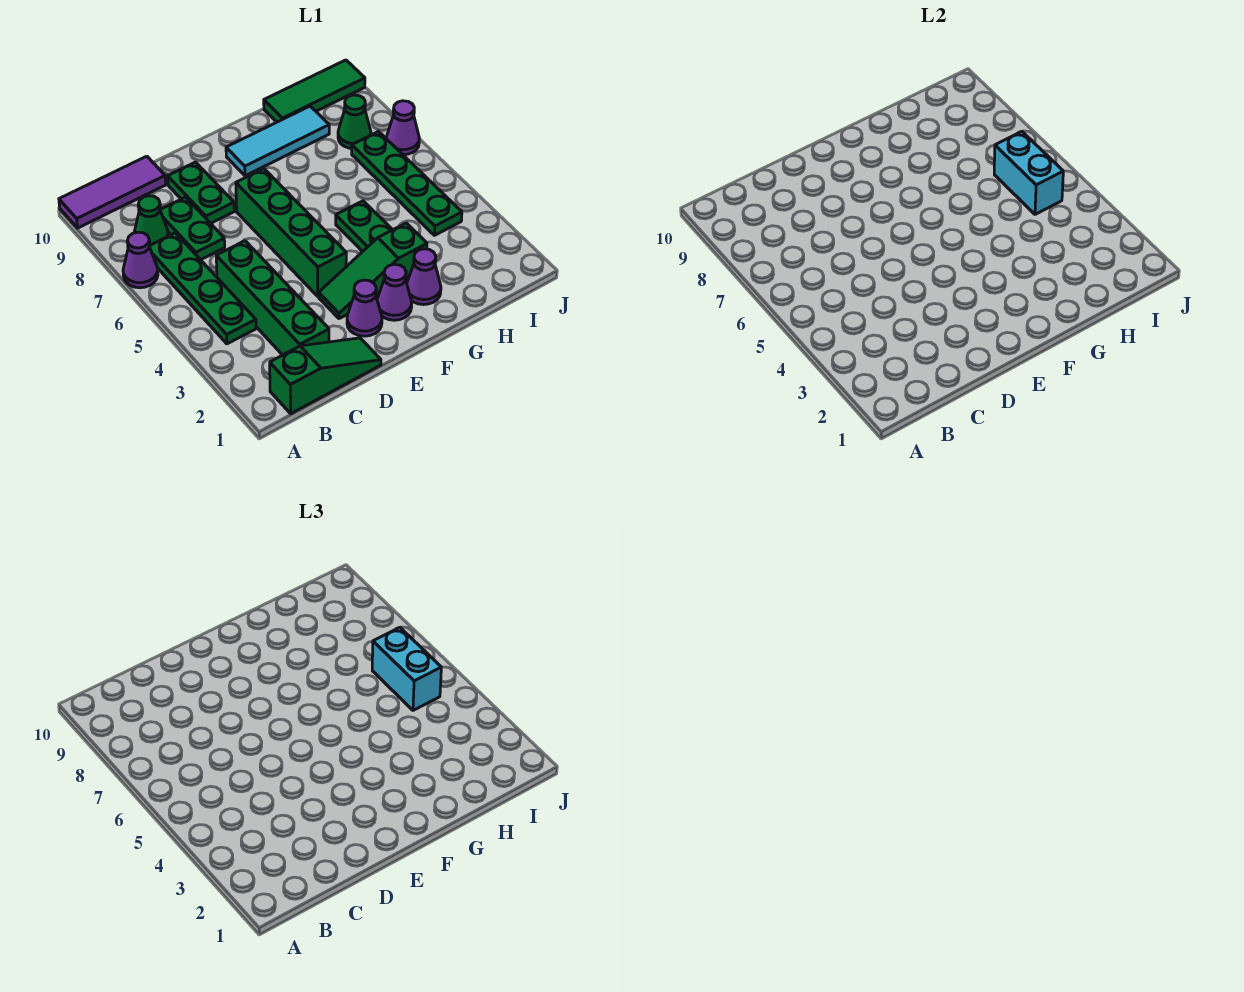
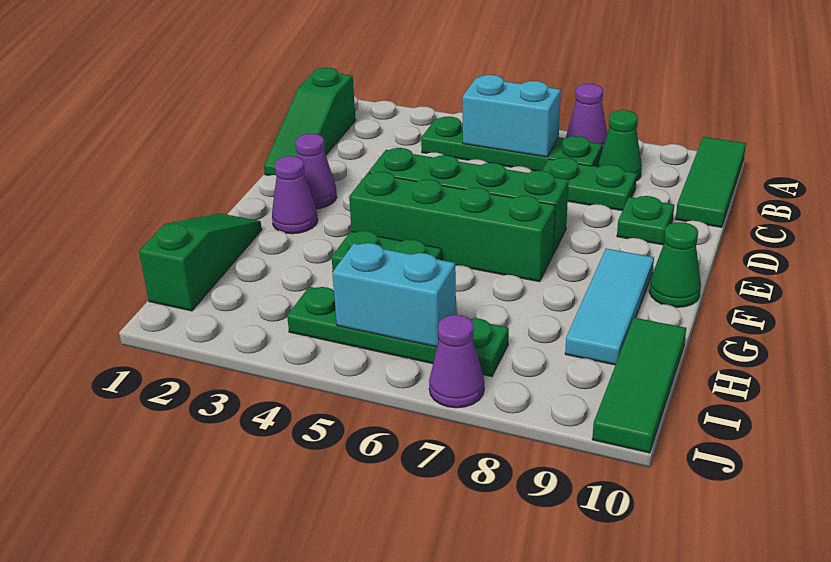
purple tile A10:C10 level 1 -> green tile A10:C10 level 1
green brick C2:C5 level 1 -> green brick F4:F7 level 1
green plate D8:D9 level 1 -> green plate D9 level 1
green slope E3:G3 level 1 top G -> green slope G1:I1 level 1 top I
purple cone G2 level 1 -> none
cyan brick I5:I6 level 3 -> cyan brick B5:B6 level 2
green cone I8 level 1 -> green cone F10 level 1

